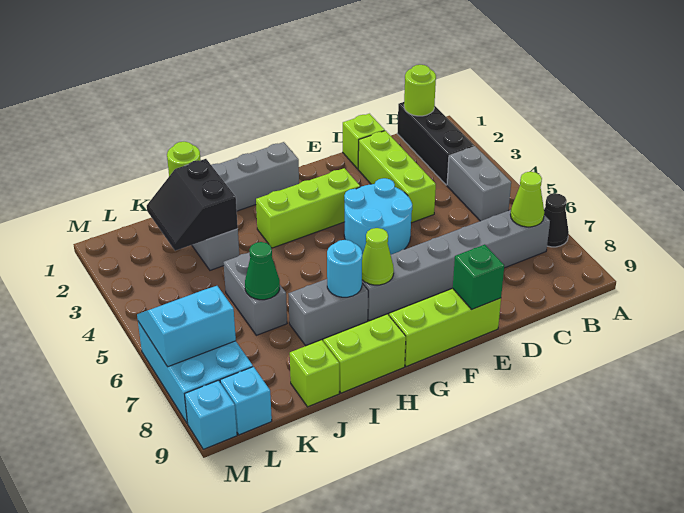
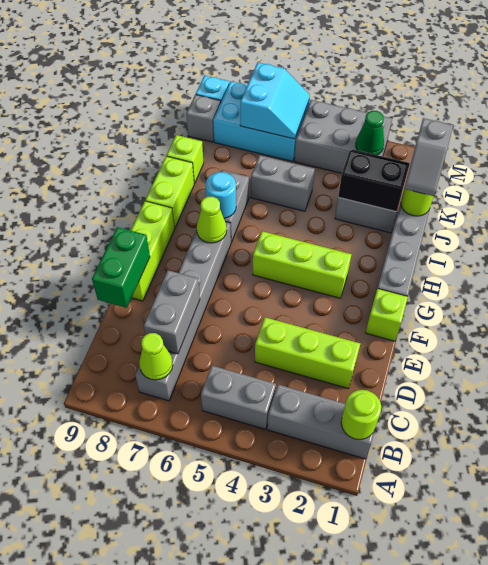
black cone A7 level 1 -> none
black brick B1:B3 level 1 -> grey brick B1:B3 level 1
none -> grey brick C7:D7 level 2
lime brick D1 level 1 -> lime brick F1 level 1
cyan round brick E4:F5 level 1 -> none
green brick E9 level 2 -> green brick D9:E9 level 2
lime brick F3:H3 level 1 -> lime brick G3:G5 level 1
none -> grey slope J1:K1 level 3 top K
green cone J6 level 2 -> green cone L3 level 2
none -> grey brick L3:M5 level 1
cyan brick L9 level 1 -> grey brick L9 level 1

